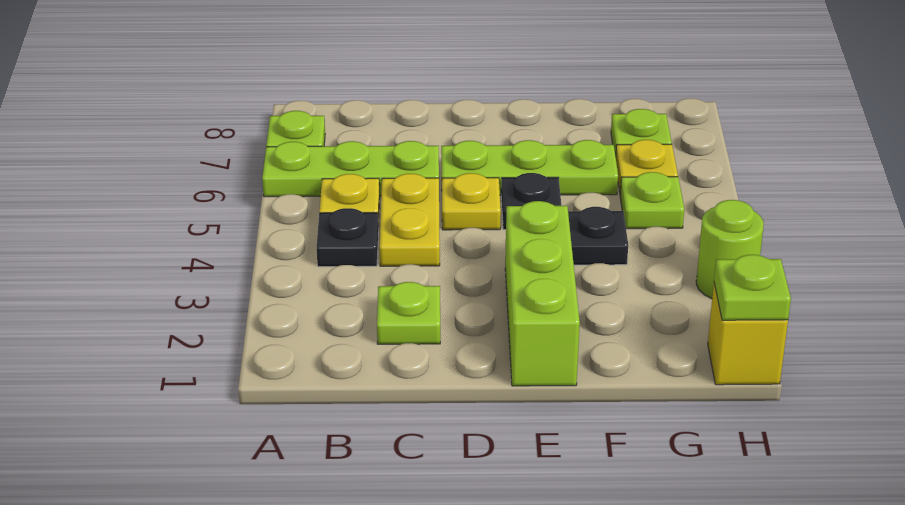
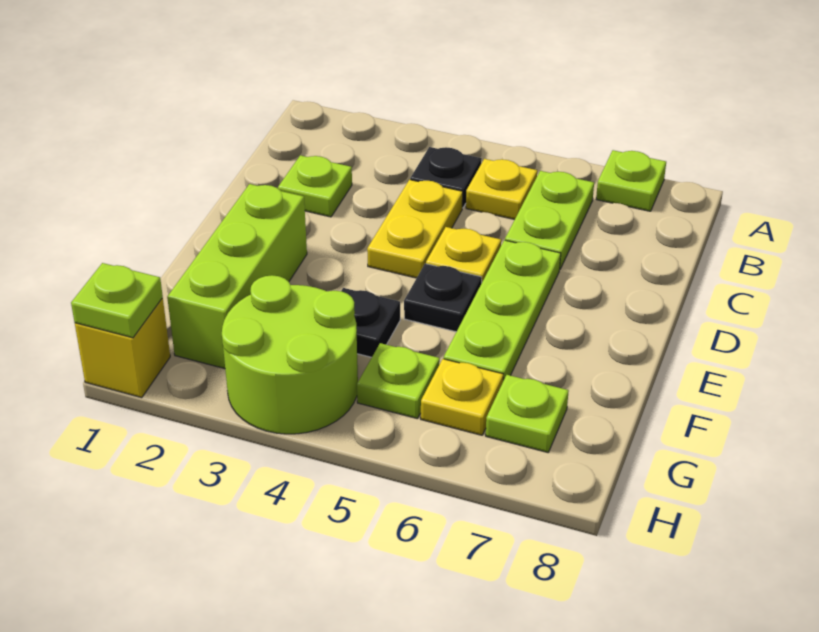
lime plate A6:C6 level 1 -> lime plate B6:C6 level 1
yellow plate C4:C5 level 1 -> yellow plate C4:D4 level 1
lime brick E1:E3 level 1 -> lime brick E2:G2 level 1
lime round brick H3 level 1 -> lime round brick G3:H4 level 1

